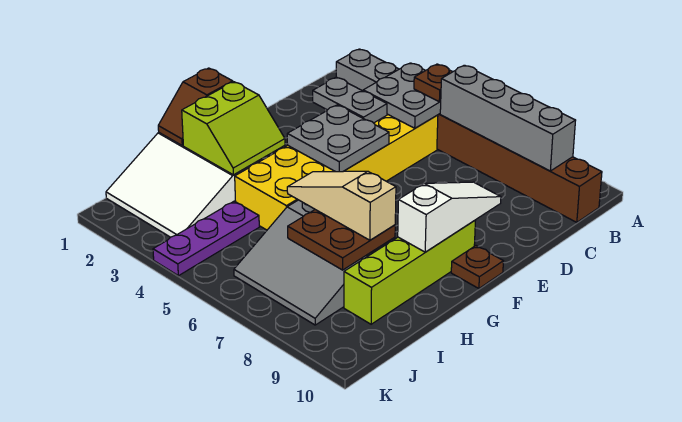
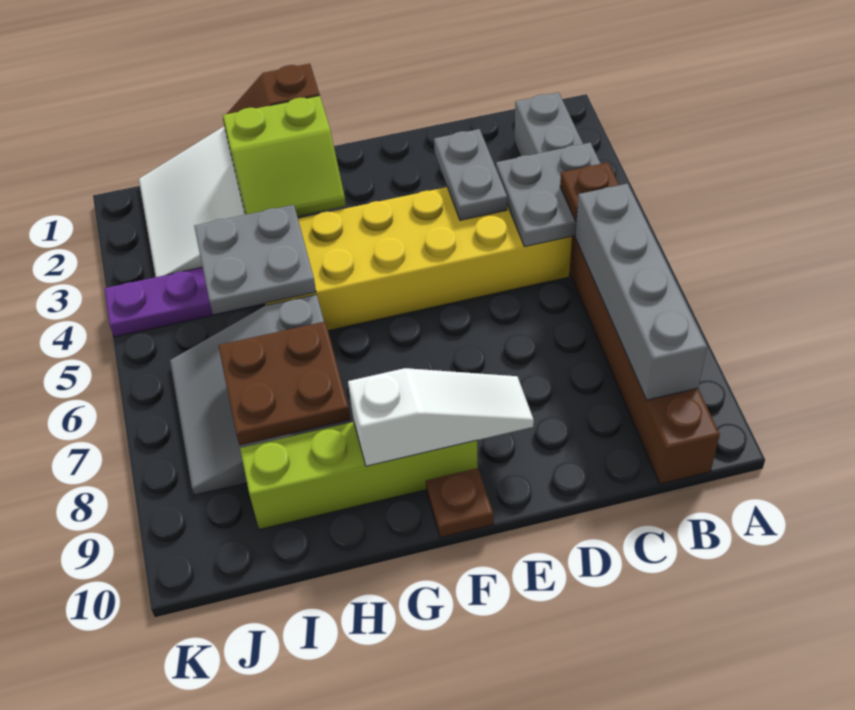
grey plate E4:F5 level 2 -> grey plate H4:I5 level 2
tan slope H6:H8 level 3 top 8 -> none

